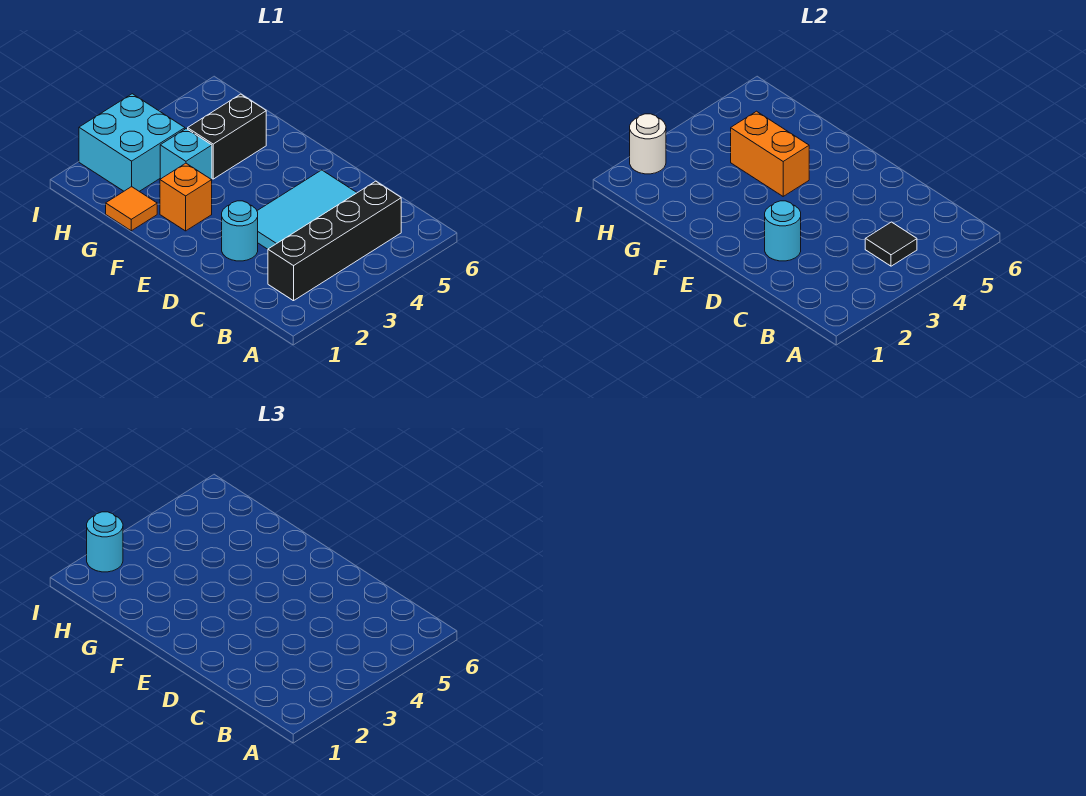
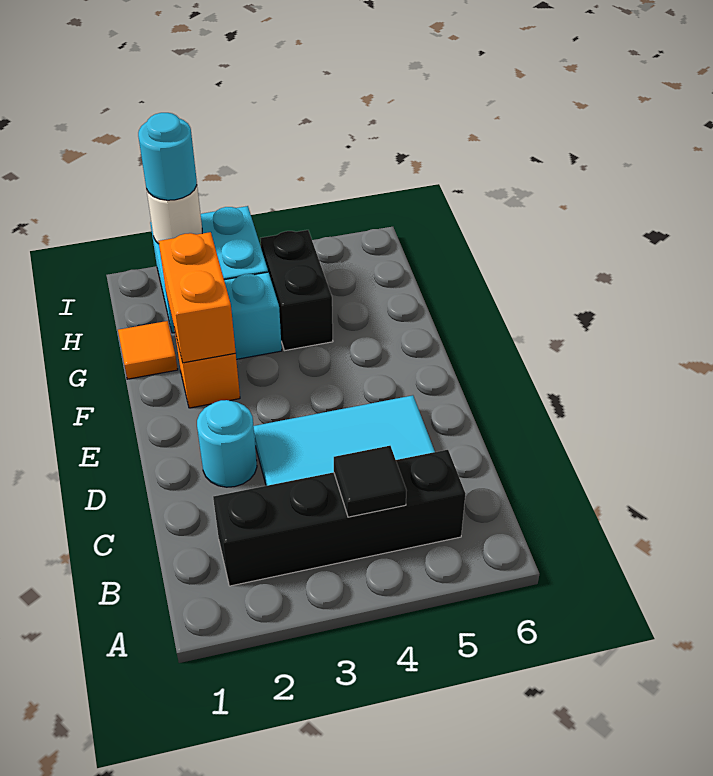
cyan round brick D2 level 2 -> none
orange brick F4:G4 level 2 -> orange brick F2:G2 level 2
black brick G4:G5 level 1 -> black brick G4:H4 level 1

